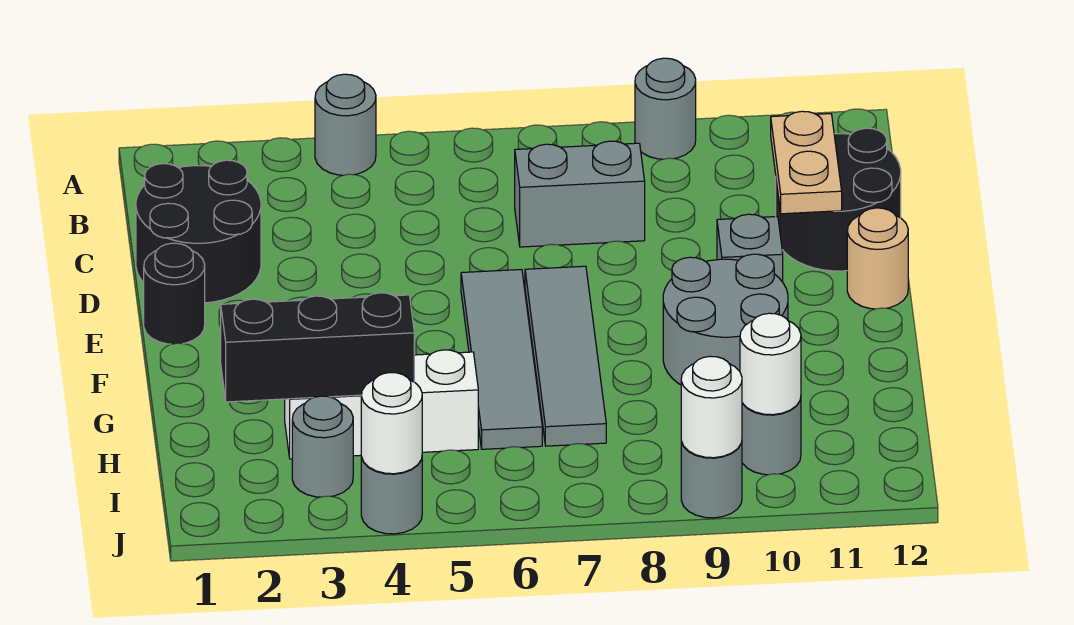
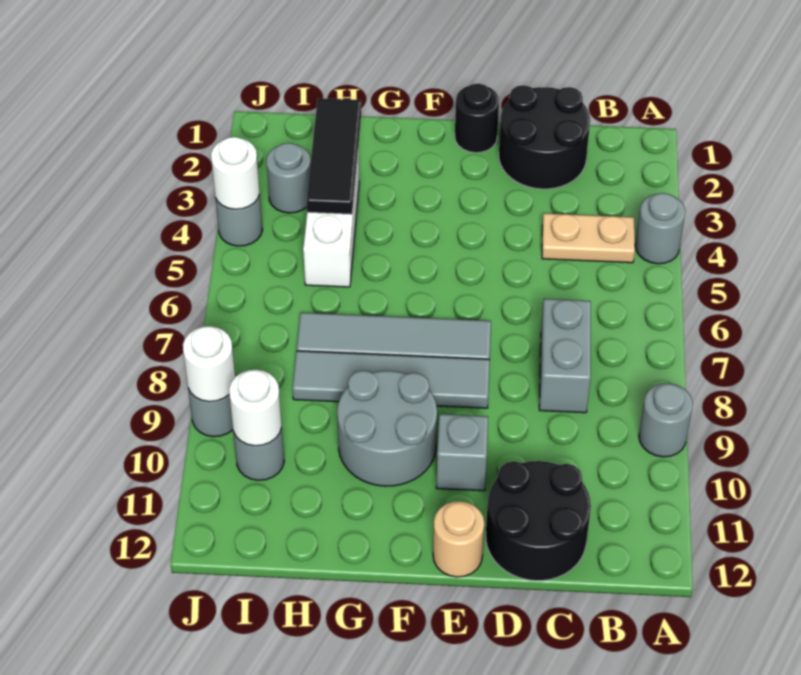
tan plate C11:D11 level 2 -> tan plate B4:C4 level 1
grey tile E6:H6 level 1 -> grey tile E8:H8 level 1
black brick H2:H4 level 2 -> black tile H2:H4 level 2

